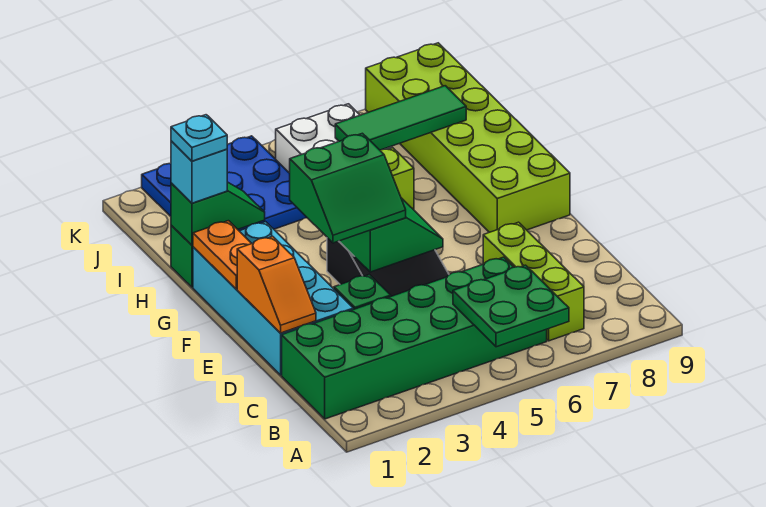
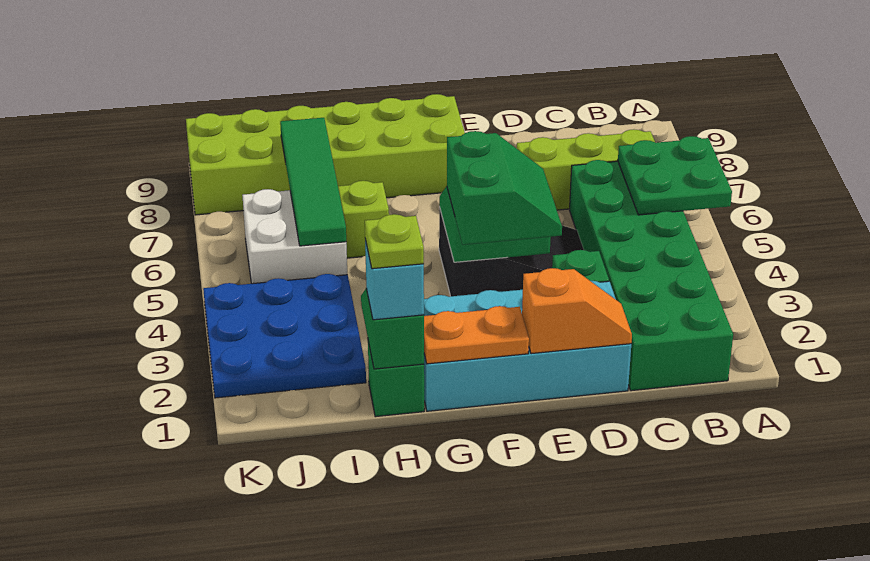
cyan plate H1 level 4 -> lime plate H1 level 4
green tile I6:I8 level 2 -> green tile I5:I8 level 2

